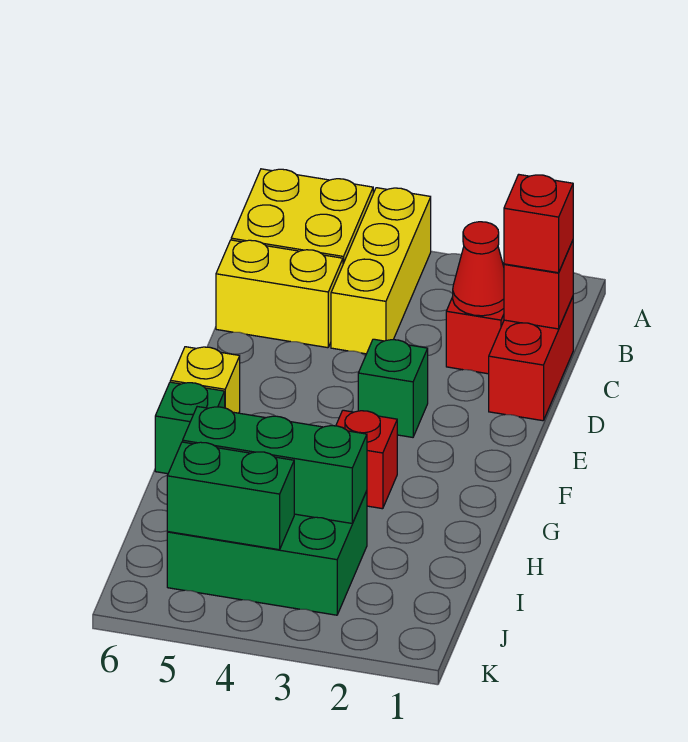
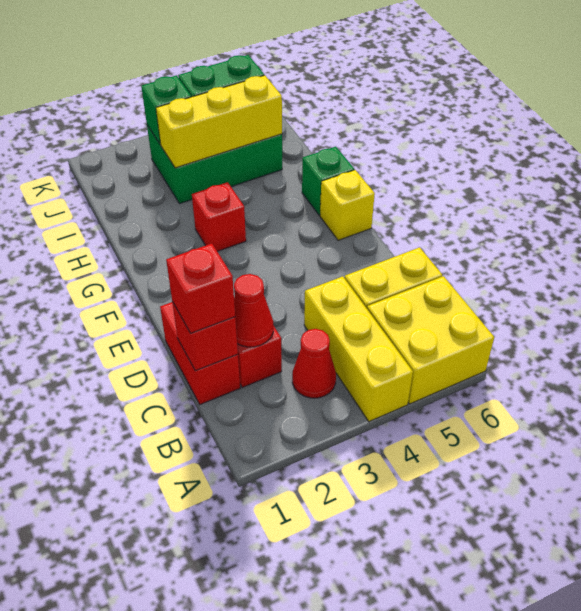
none -> red cone B3 level 1
green brick E3 level 1 -> green brick J3 level 2
green brick I3:I5 level 2 -> yellow brick I3:I5 level 2

